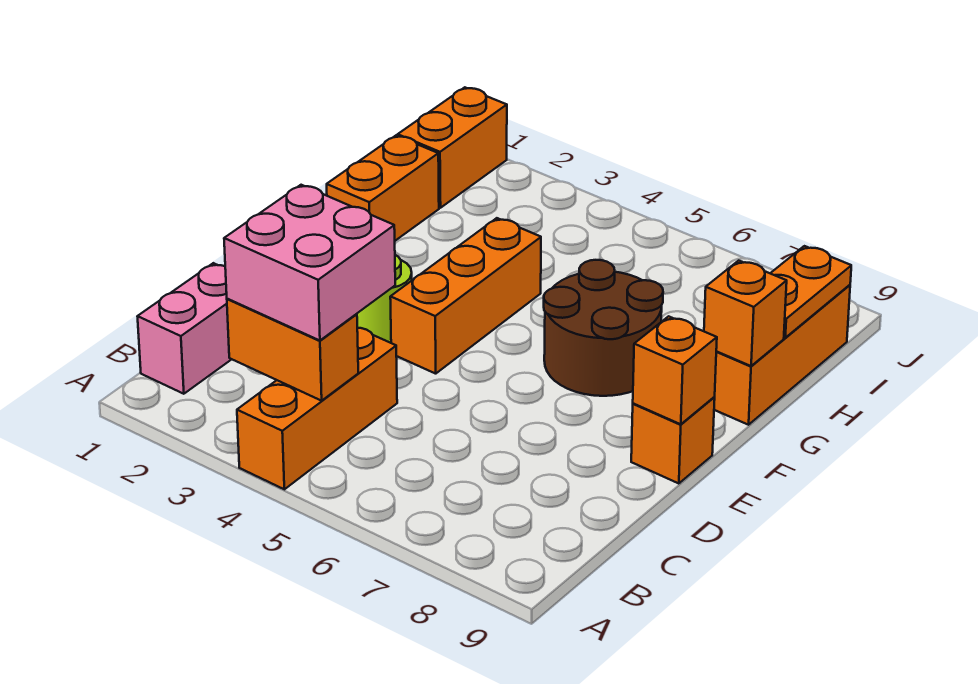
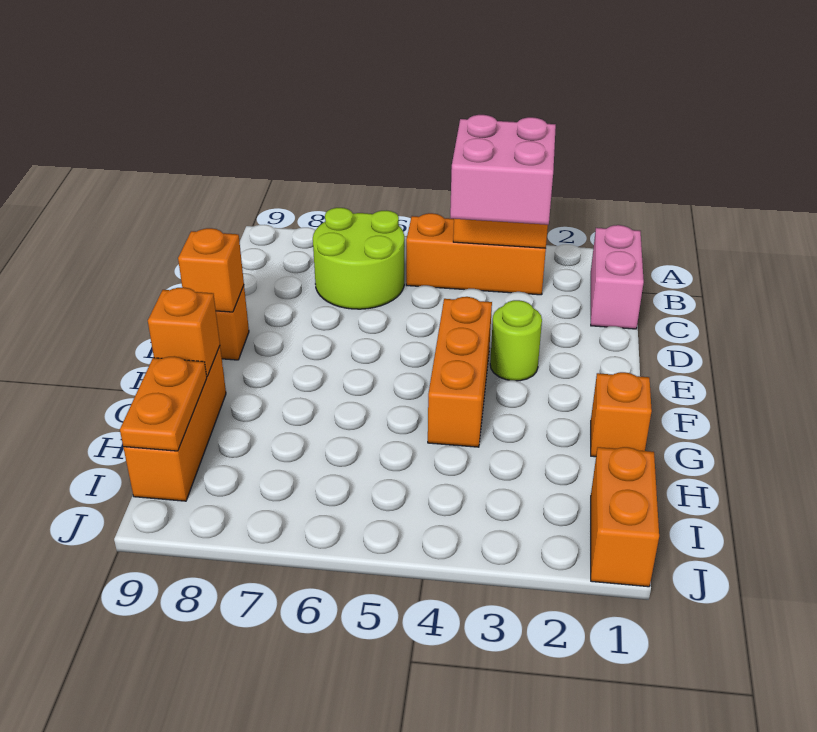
orange brick A4:C4 level 1 -> orange brick B3:B5 level 1
none -> lime round brick B6:C7 level 1
brown round brick F6:G7 level 1 -> none
orange brick G1:H1 level 1 -> orange brick G1 level 1

